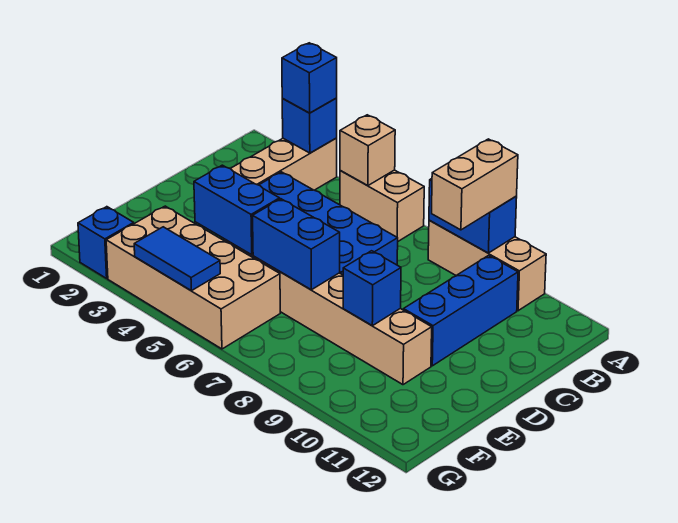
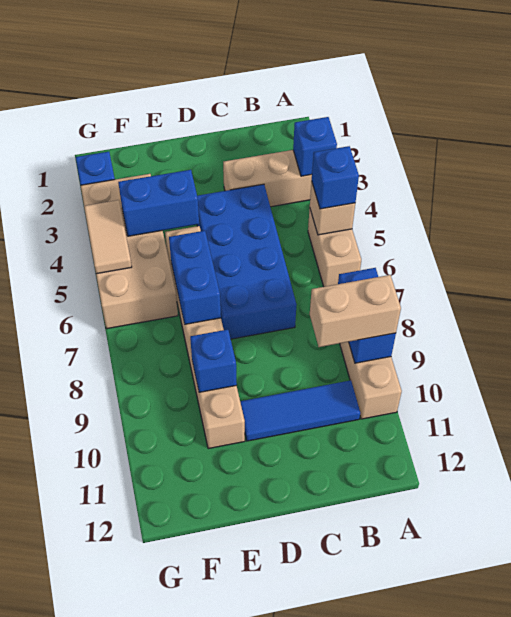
blue brick A3 level 3 -> blue brick A5 level 3
blue brick B10:D10 level 1 -> blue tile B10:D10 level 1
blue brick E4:E5 level 2 -> blue brick E4:F4 level 2
blue tile G4:G5 level 2 -> tan tile G4:G5 level 2

